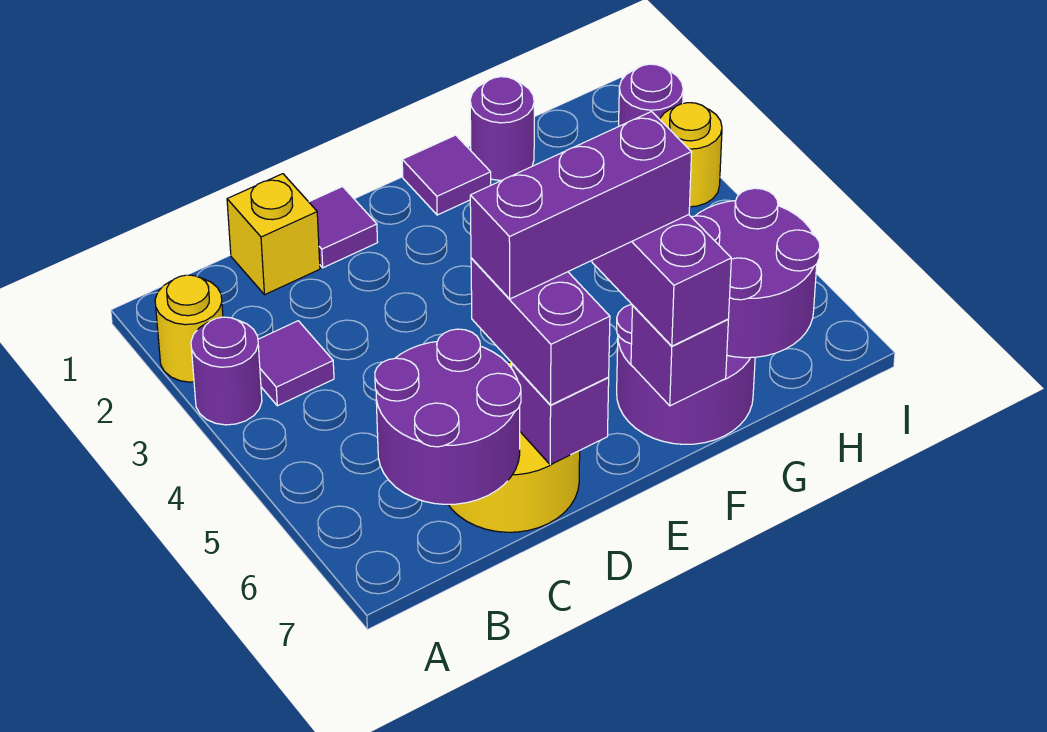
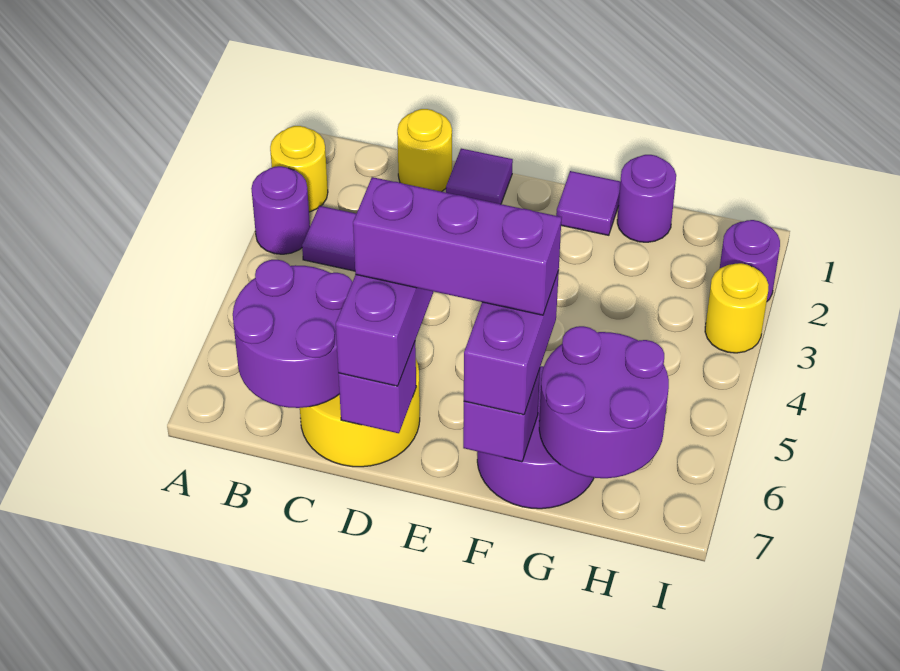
yellow brick C1 level 1 -> yellow round brick C1 level 1

